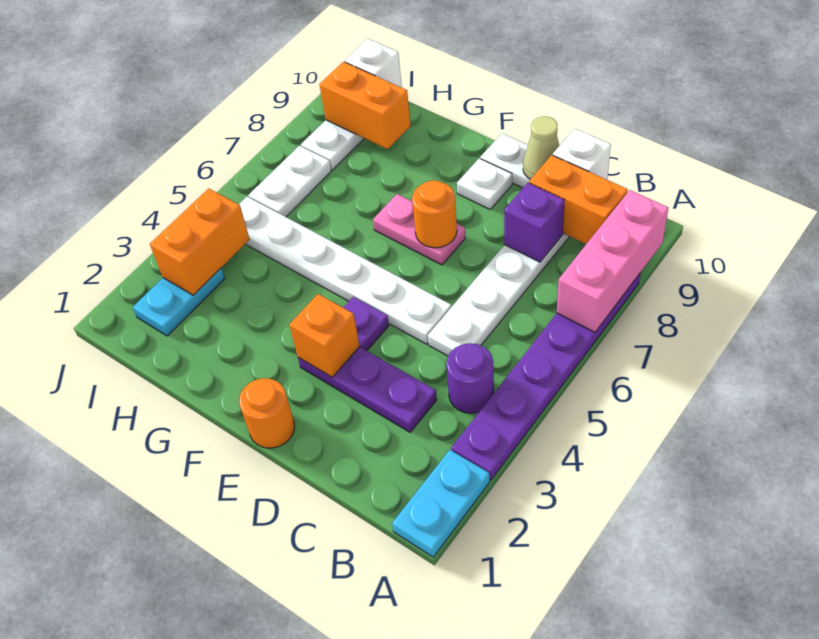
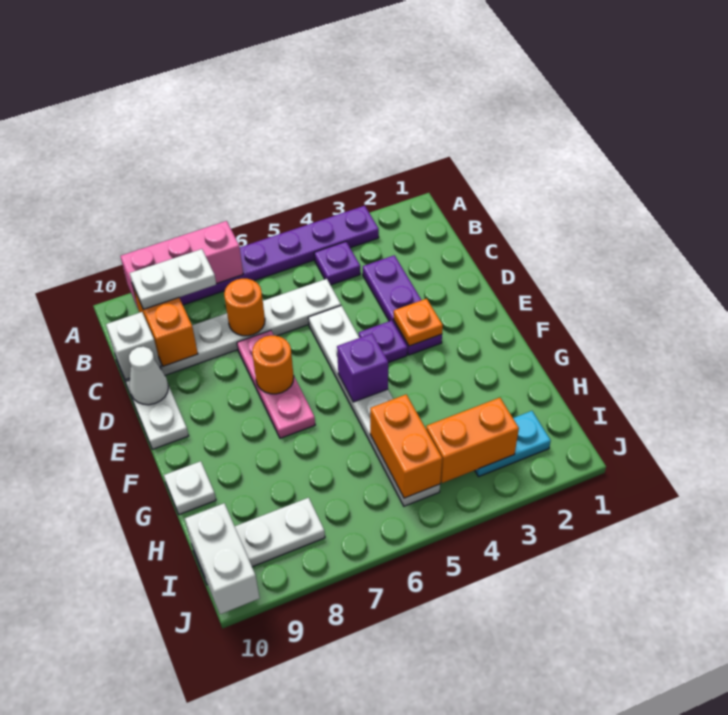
cyan plate A1:A2 level 1 -> none
purple round brick B4 level 1 -> purple plate B4 level 1
purple brick C8 level 2 -> purple brick F5 level 2
tan cone D10 level 2 -> white cone D10 level 2
orange round brick E1 level 1 -> orange round brick C7 level 2
orange brick E3 level 2 -> orange plate E3 level 2
pink plate E7:F7 level 1 -> pink plate D7:F7 level 1
white plate E9 level 1 -> white plate G10 level 1
orange brick H9:I9 level 2 -> orange brick H5:I5 level 2
white plate I6:I7 level 1 -> white plate B8:B9 level 3
white brick I10 level 2 -> white brick I10:J10 level 2

